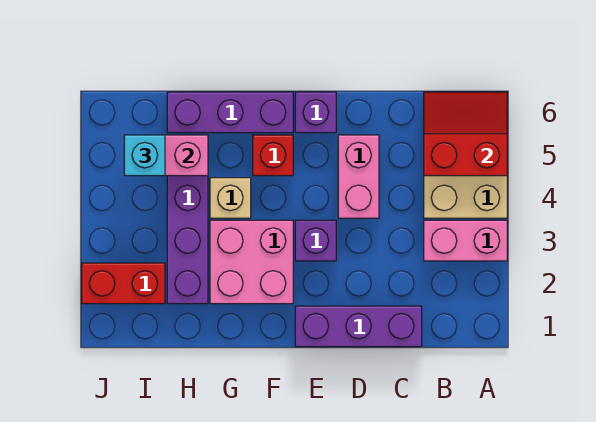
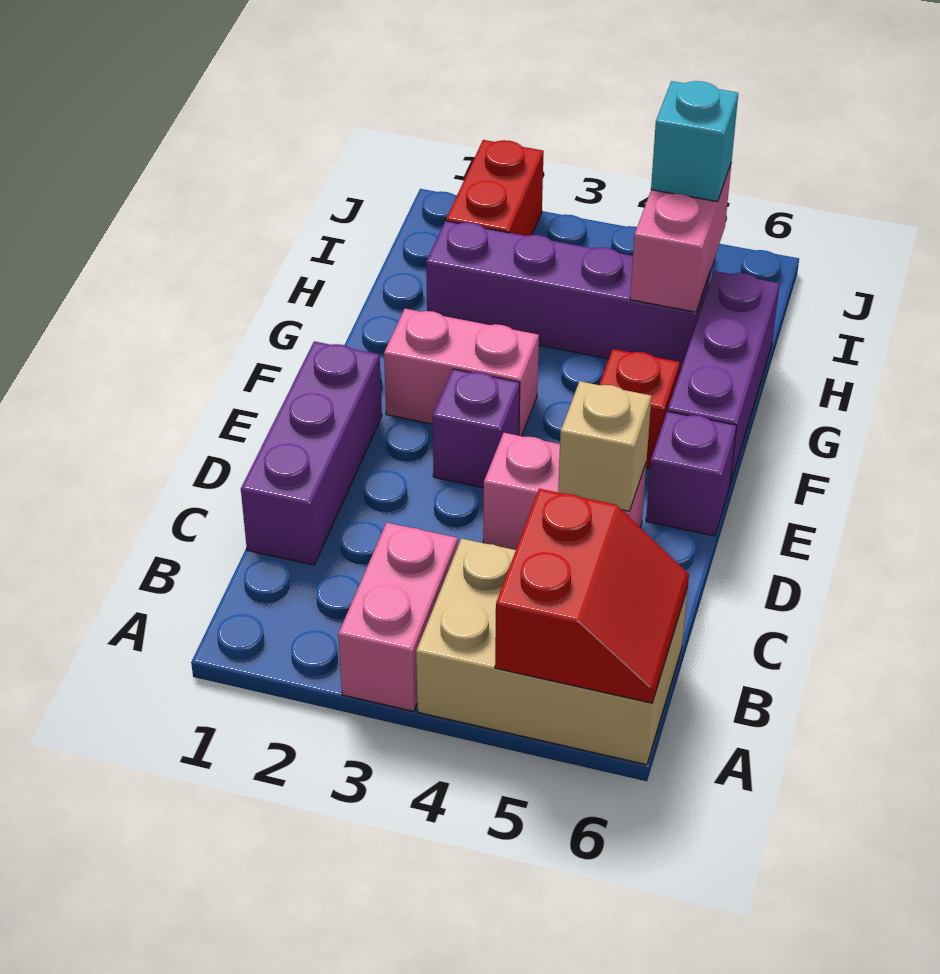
pink brick F2:G3 level 1 -> pink brick F2:F3 level 1
tan brick G4 level 1 -> tan brick D5 level 2

